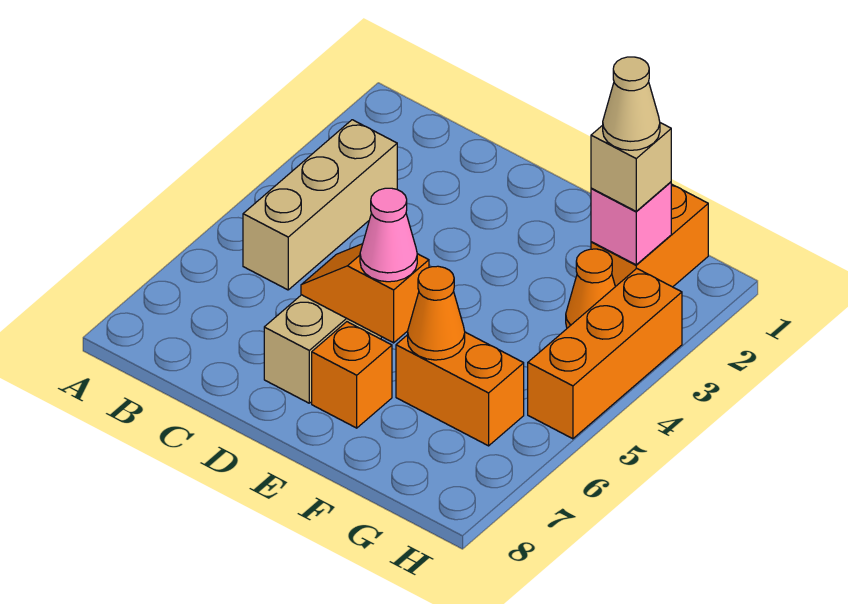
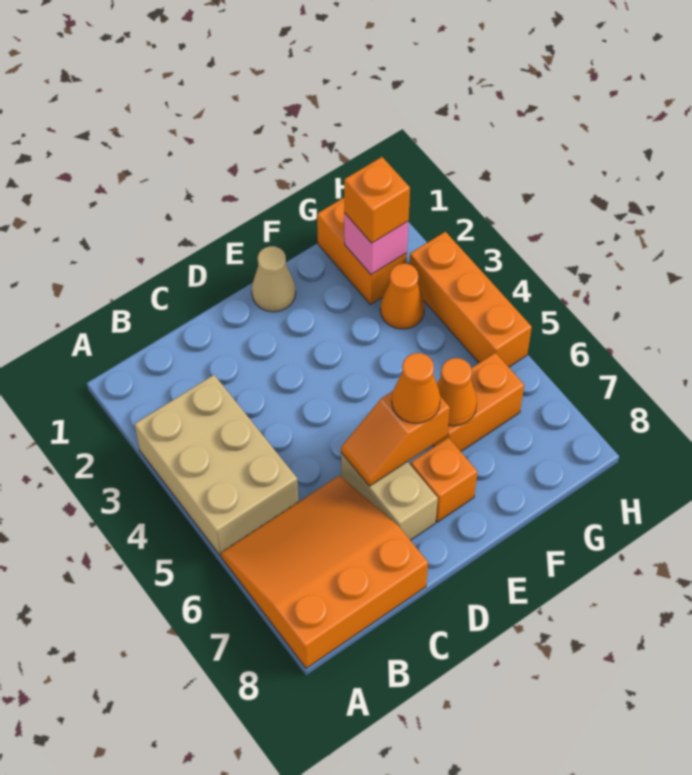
none -> orange slope A6:C8 level 1 top 8
tan brick B3:B5 level 1 -> tan brick A3:B5 level 1
pink cone E6 level 3 -> orange cone E6 level 3
tan brick G2 level 3 -> orange brick G2 level 3
tan cone G2 level 4 -> tan cone E1 level 1

